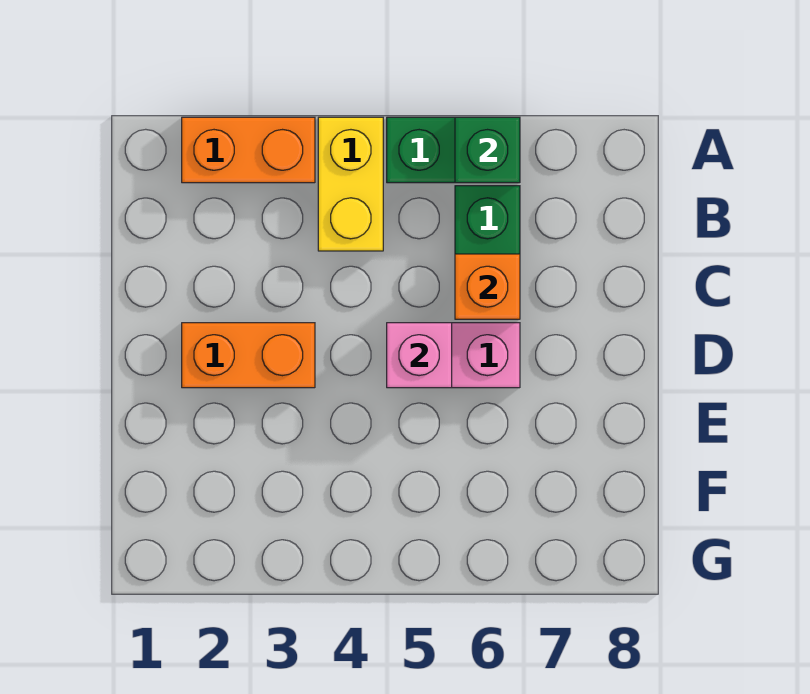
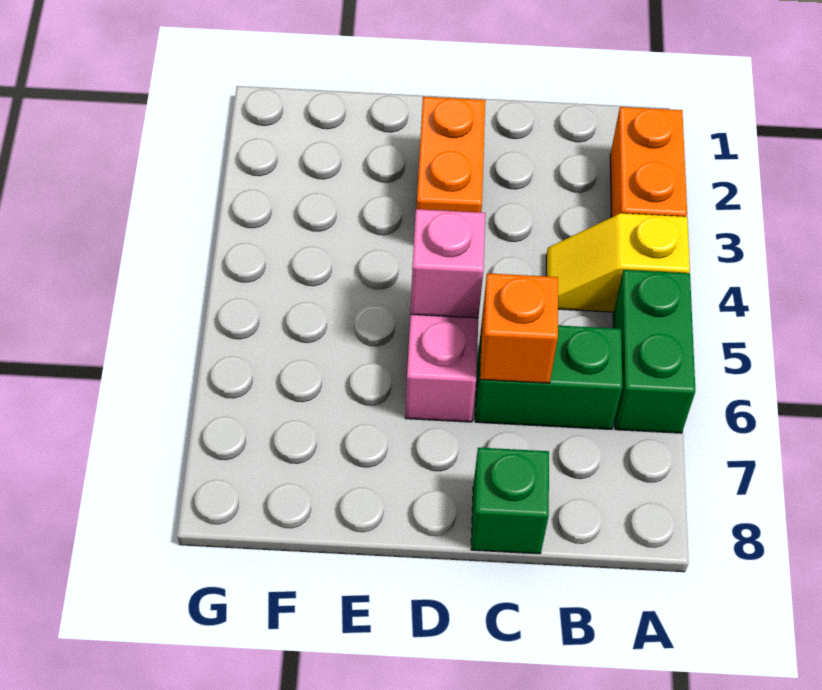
yellow brick A4:B4 level 1 -> yellow slope A4:B4 level 1 top A
green brick A6 level 2 -> green brick C8 level 1

